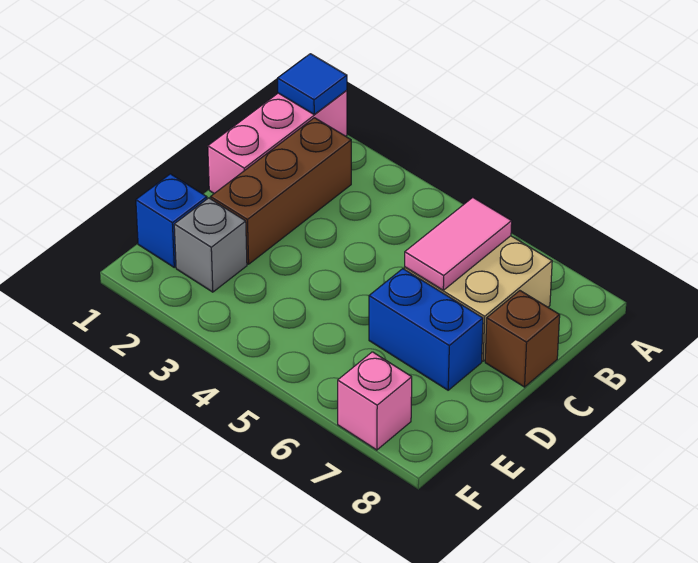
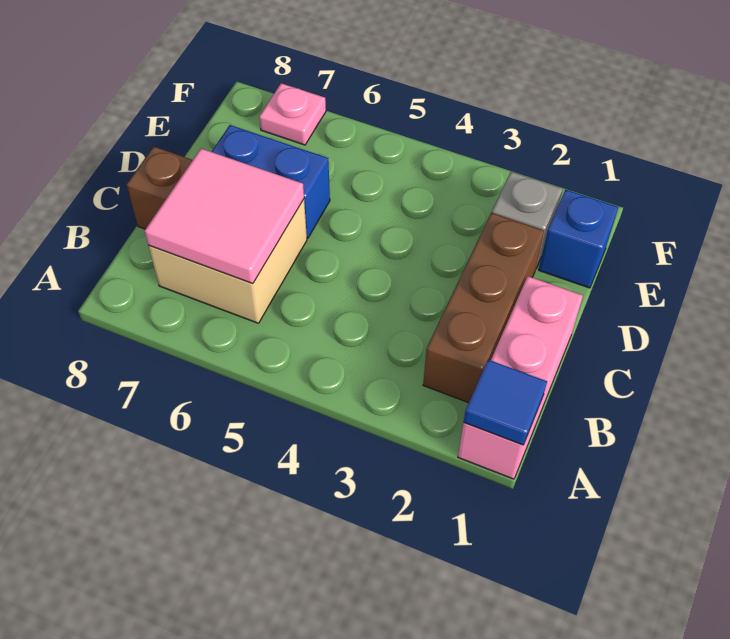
pink tile B6:C6 level 2 -> pink tile B6:C7 level 2
pink brick F7 level 1 -> pink plate F7 level 1

